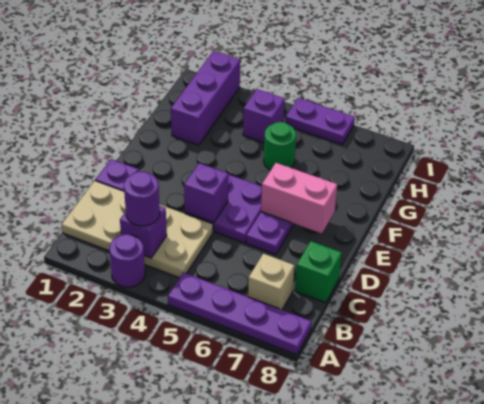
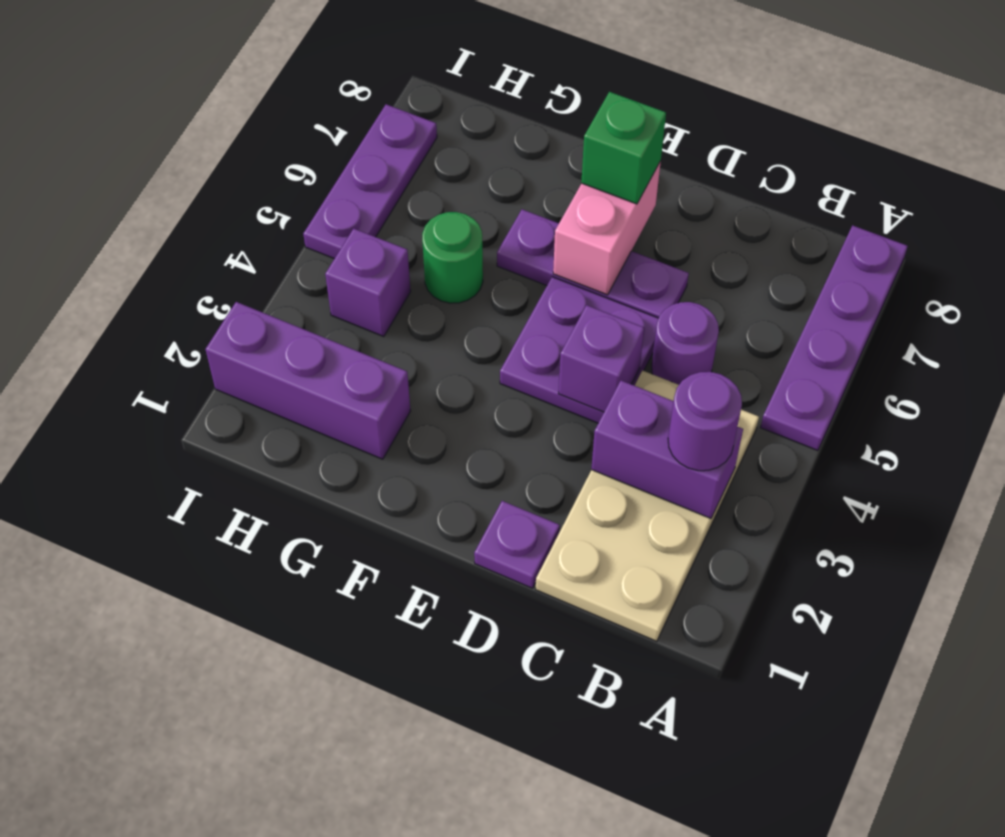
purple round brick A3 level 1 -> purple round brick C5 level 1
purple brick B3 level 2 -> purple brick B3:C3 level 2
tan brick B7 level 1 -> none
green brick C8 level 1 -> green brick E7 level 3
purple plate I5:I6 level 1 -> purple plate I5:I7 level 1

